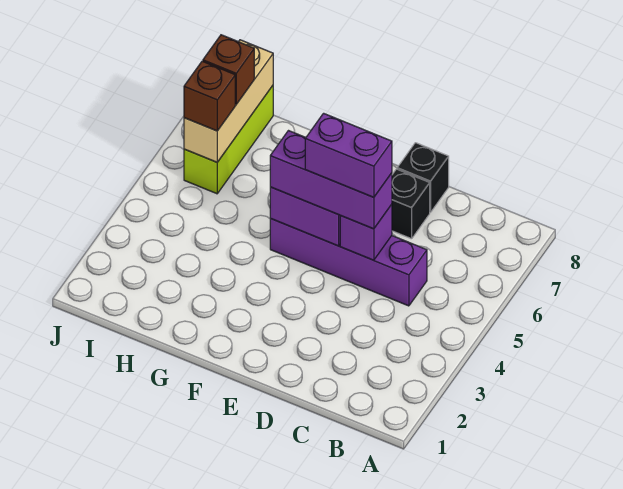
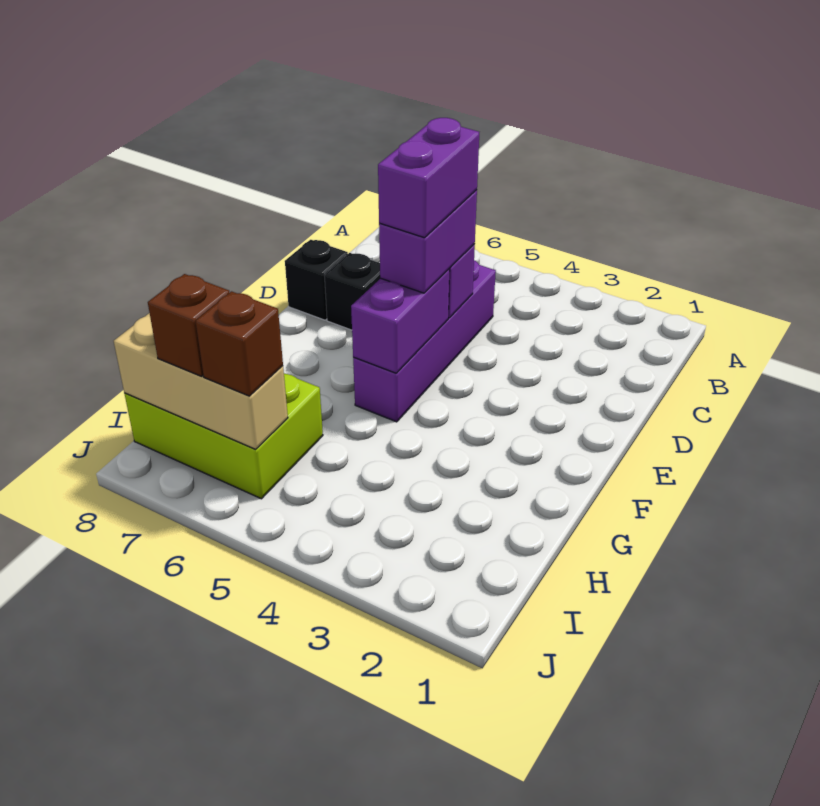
purple brick D5:F5 level 3 -> purple brick D5:E5 level 3
lime brick I6:I8 level 1 -> lime brick H6:I8 level 1

